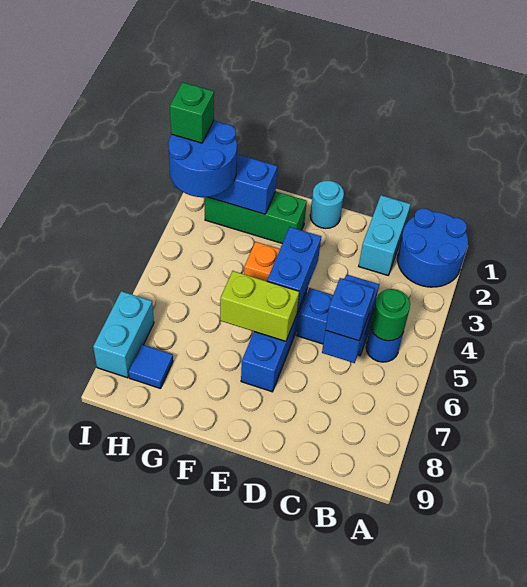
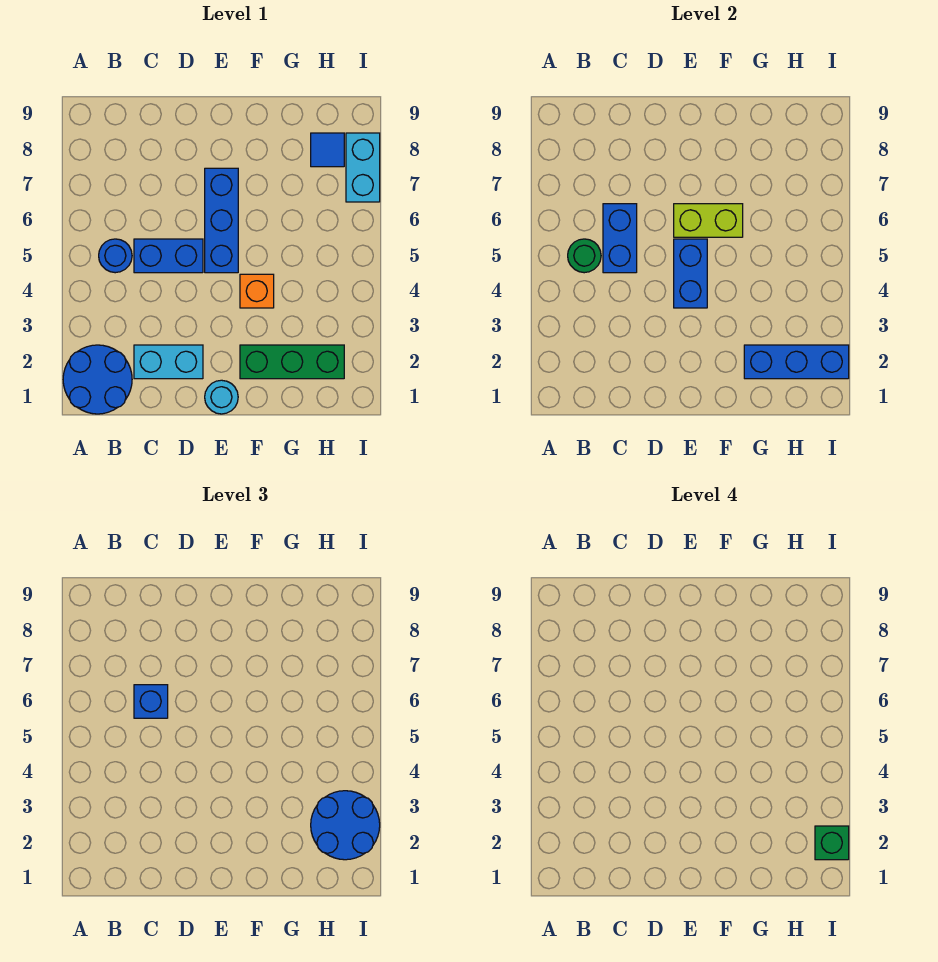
cyan brick C1:C2 level 1 -> cyan brick C2:D2 level 1

